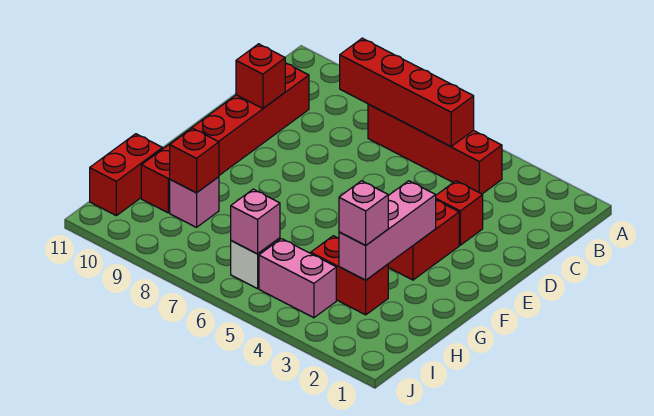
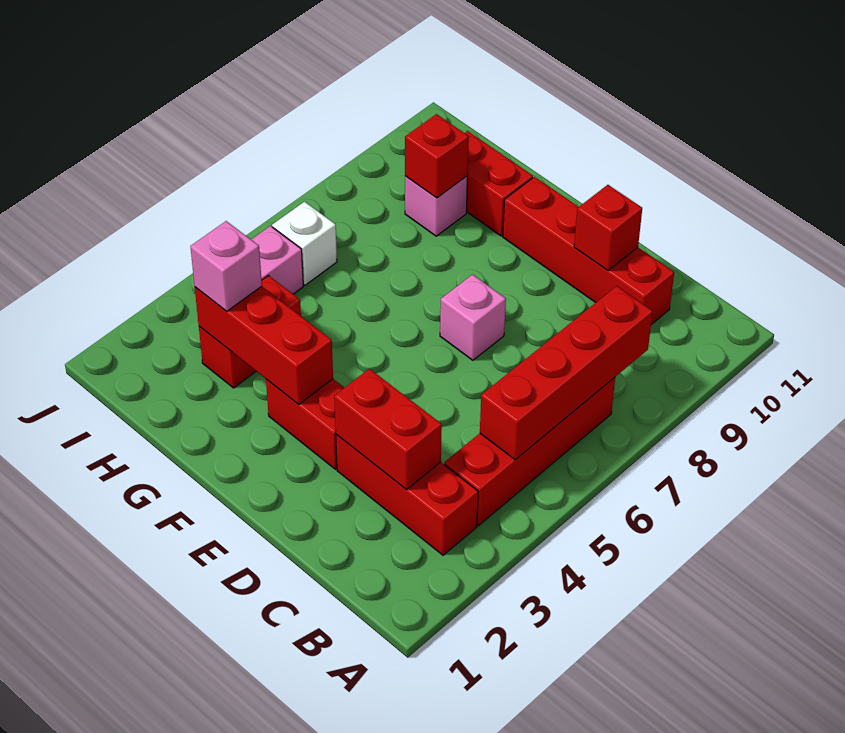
red brick D3 level 1 -> red brick B3:D3 level 1
pink brick F3:H3 level 2 -> red brick F3:H3 level 2
red brick H11:I11 level 1 -> red brick C3:D3 level 2
pink brick I6 level 2 -> pink brick E7 level 1

